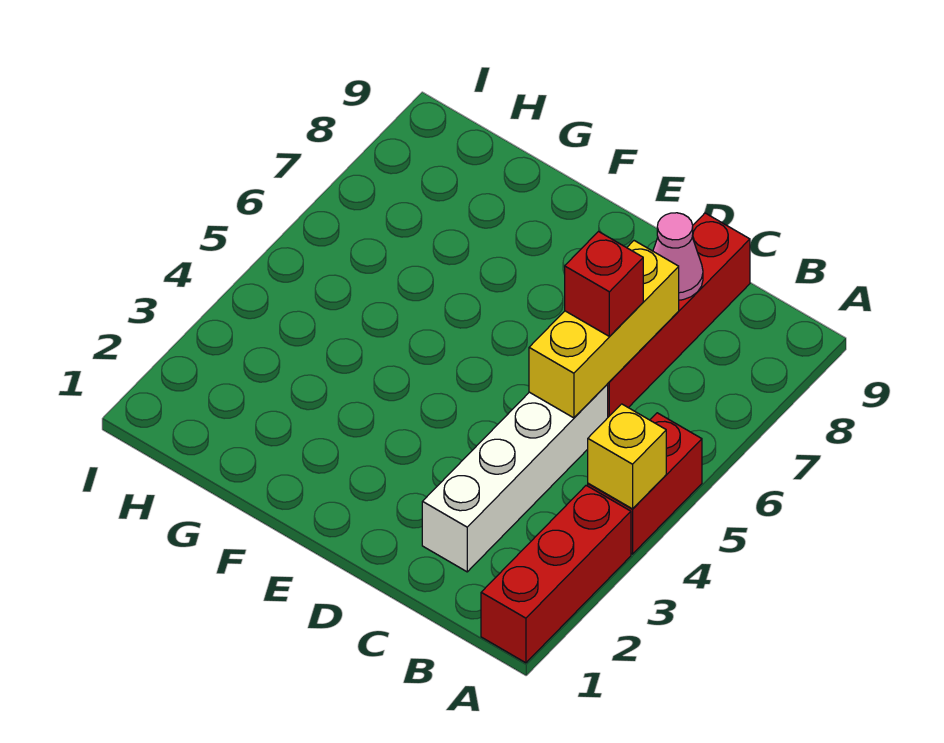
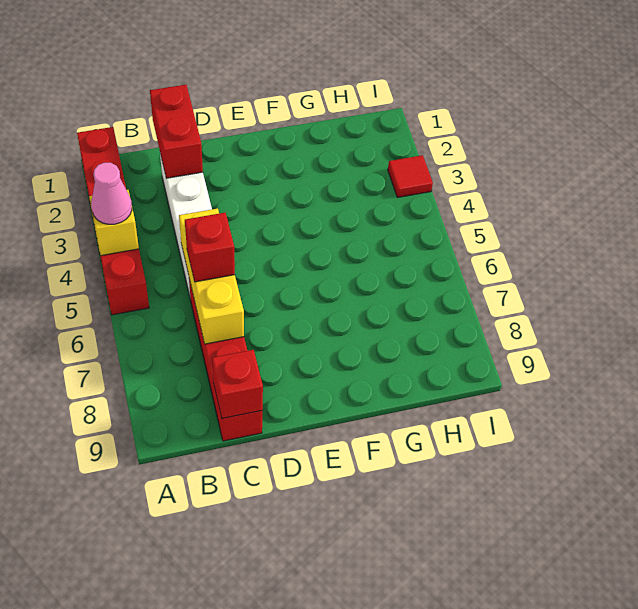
none -> red brick C1:C2 level 2
pink cone C8 level 2 -> pink cone A4 level 3
none -> red brick C9 level 2
none -> red tile I3 level 1

